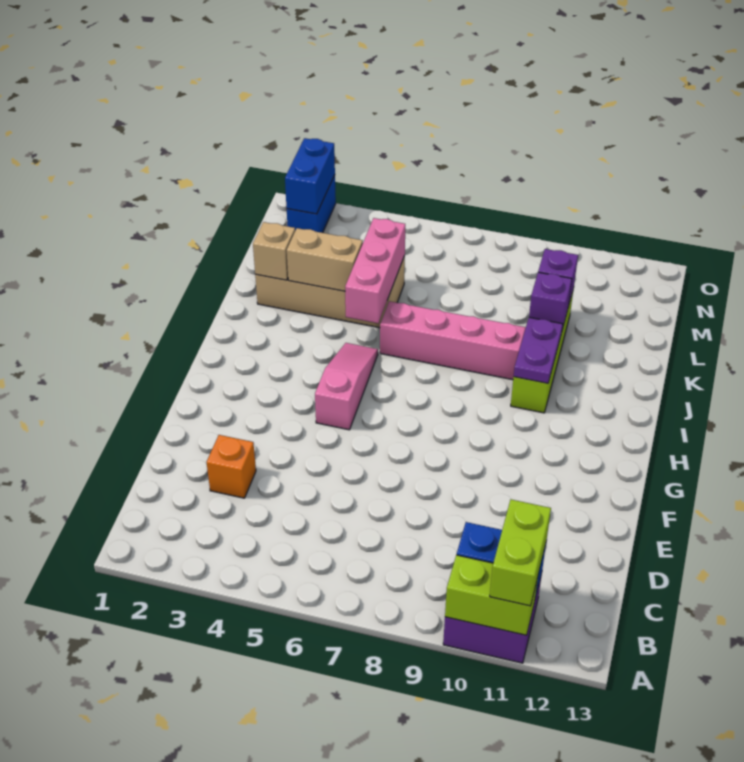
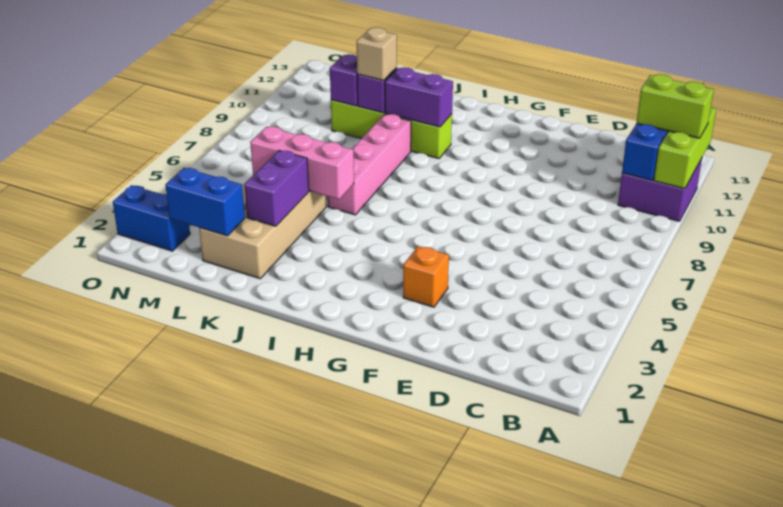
lime brick A10:A11 level 2 -> lime brick A10:A12 level 2
orange brick D3 level 1 -> orange brick F3 level 1
pink slope G5:I5 level 1 top G -> none
purple plate I10:J10 level 2 -> purple brick I10:J10 level 2
tan brick K2 level 2 -> tan brick K10 level 3
tan brick K3:K4 level 2 -> purple brick K3:K4 level 2
blue brick N2:O2 level 2 -> blue brick L2:M2 level 2

